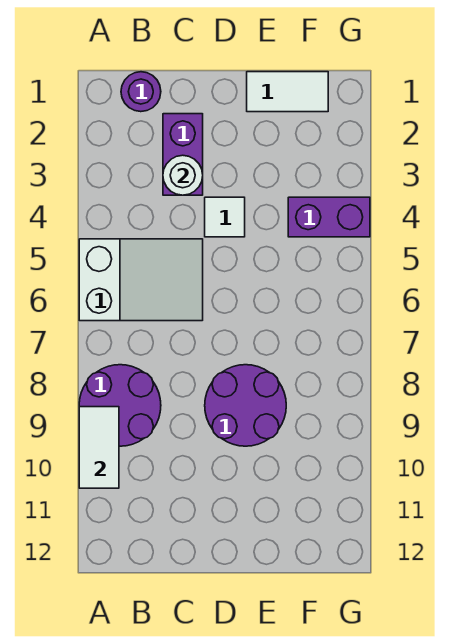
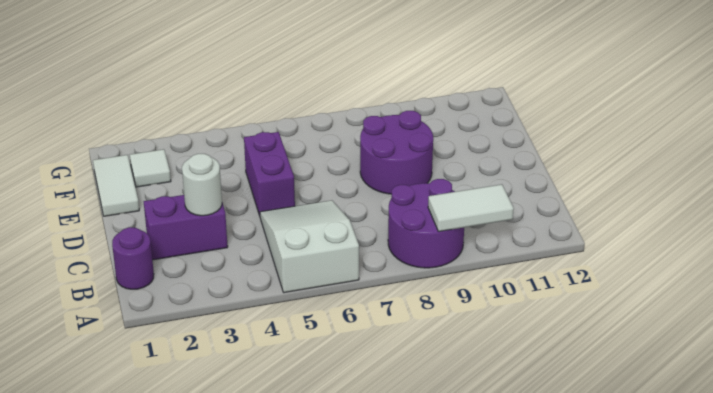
white tile D4 level 1 -> white tile F2 level 1
purple brick F4:G4 level 1 -> purple brick D5:E5 level 1

